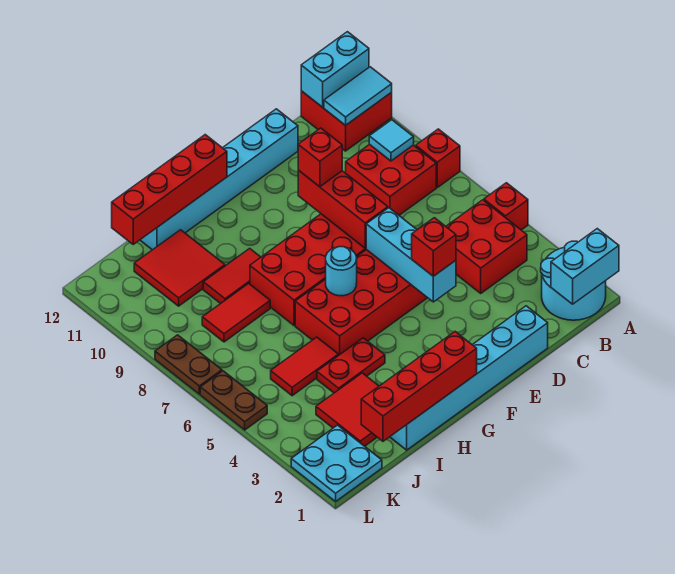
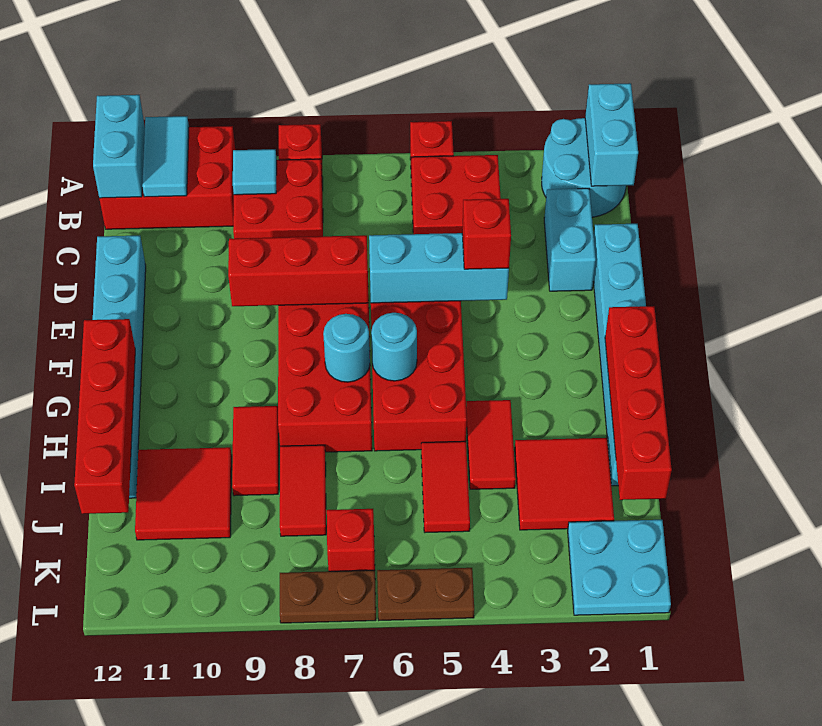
red brick A11:B12 level 1 -> red brick A10:B12 level 1
none -> cyan brick C2:D2 level 1
red brick E9 level 3 -> red brick K7 level 1
none -> cyan round brick G7 level 2
red plate H4:I4 level 1 -> red tile H4:I4 level 1

